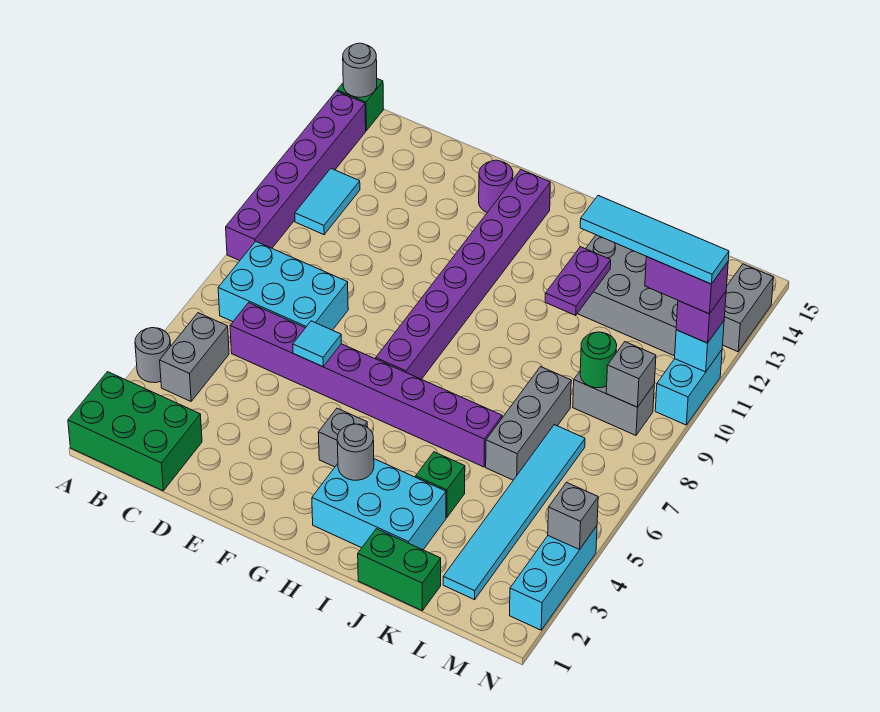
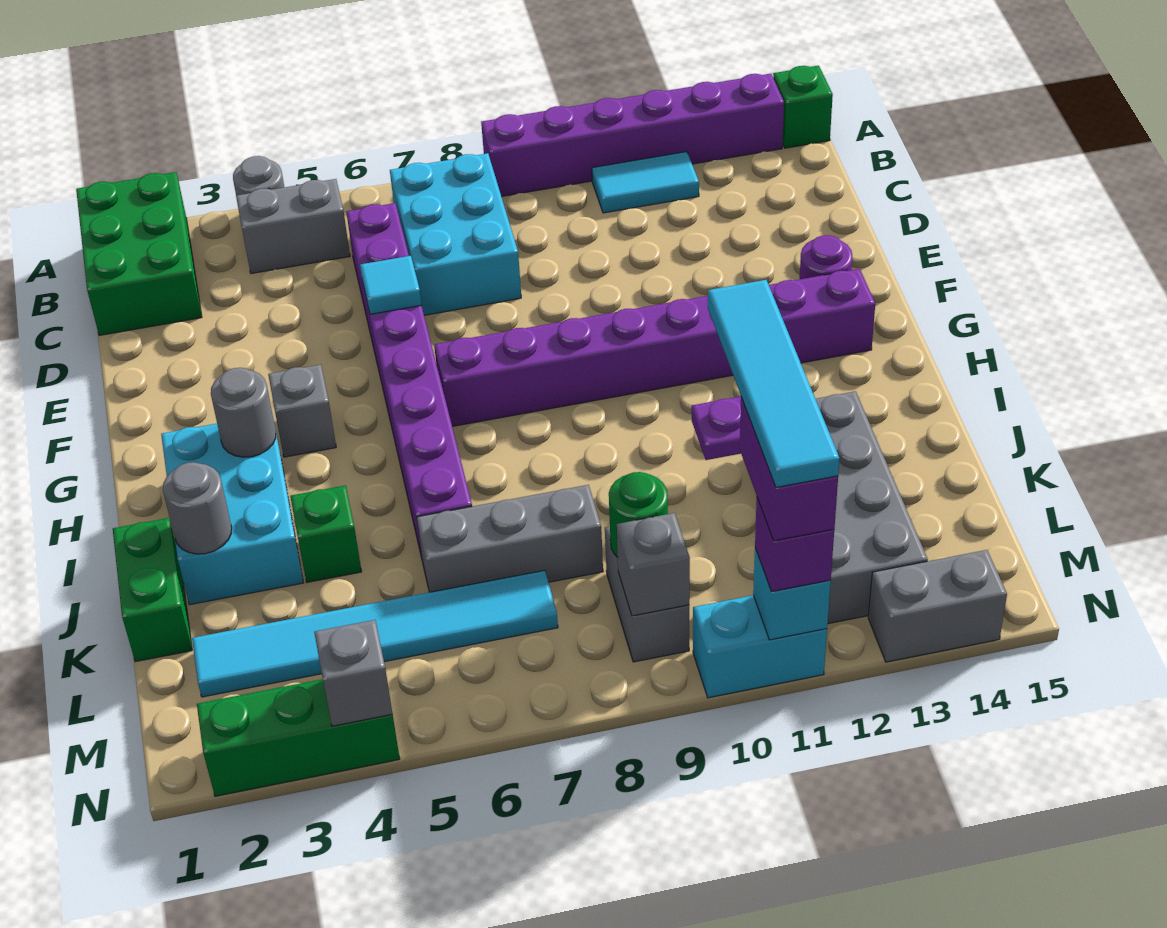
grey round brick A15 level 2 -> grey round brick J2 level 2
cyan brick N2:N4 level 1 -> green brick N2:N4 level 1

